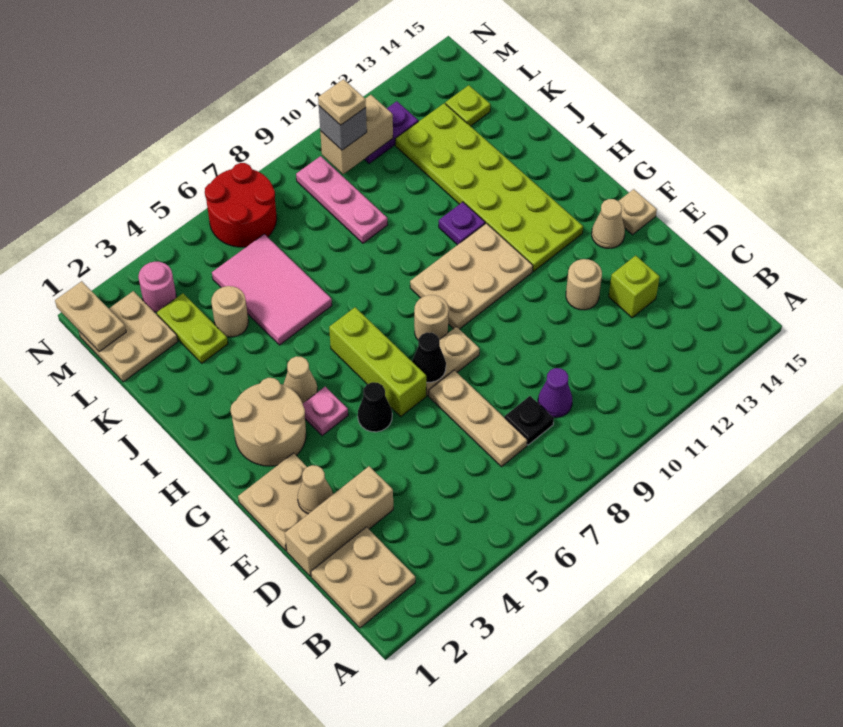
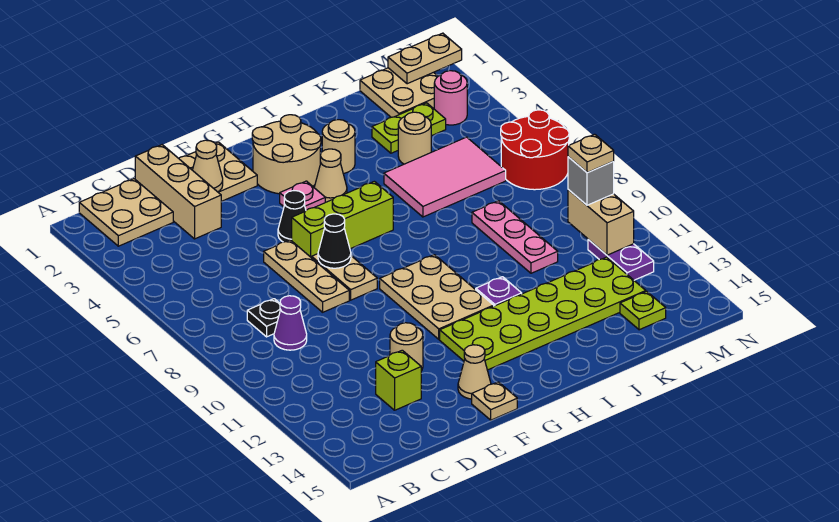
tan plate C7:E7 level 1 -> tan plate E6:E8 level 1
tan round brick G8 level 1 -> tan round brick I3 level 1
pink plate K9:M9 level 1 -> pink plate K8:K10 level 1

